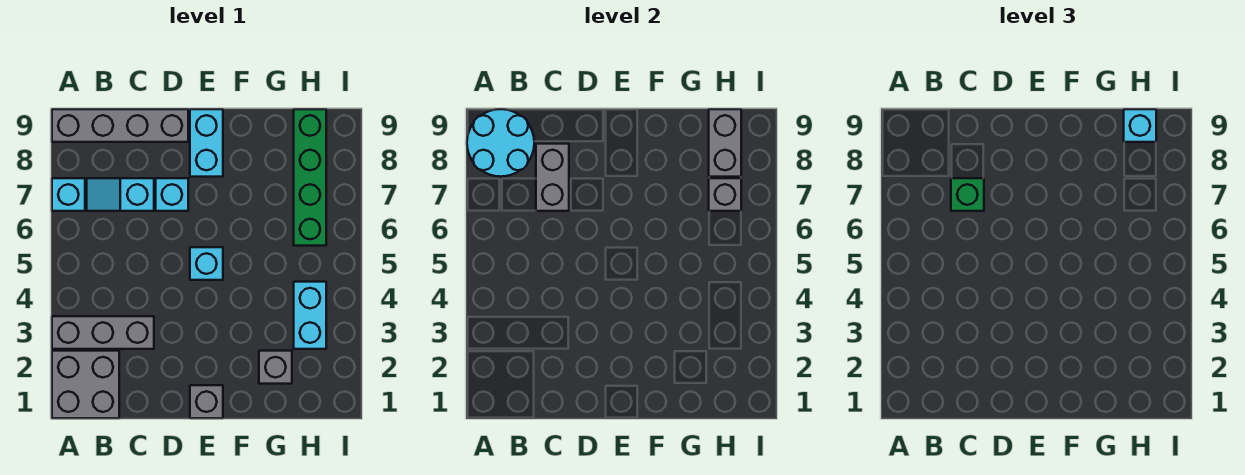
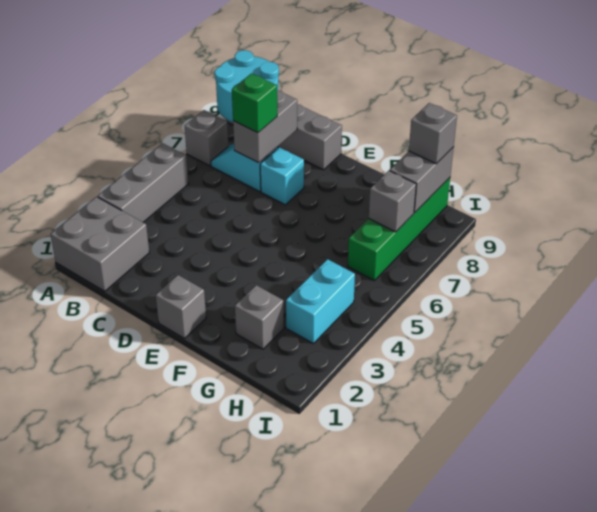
grey brick A3:C3 level 1 -> grey brick A3:A5 level 1
cyan brick A7 level 1 -> grey brick A7 level 1
cyan brick E5 level 1 -> none
cyan brick E8:E9 level 1 -> none
cyan brick H9 level 3 -> grey brick H9 level 3

